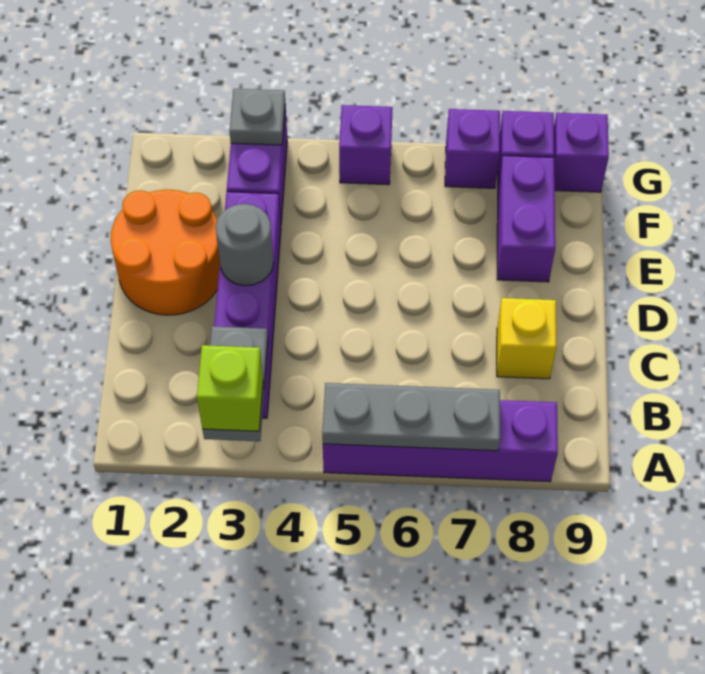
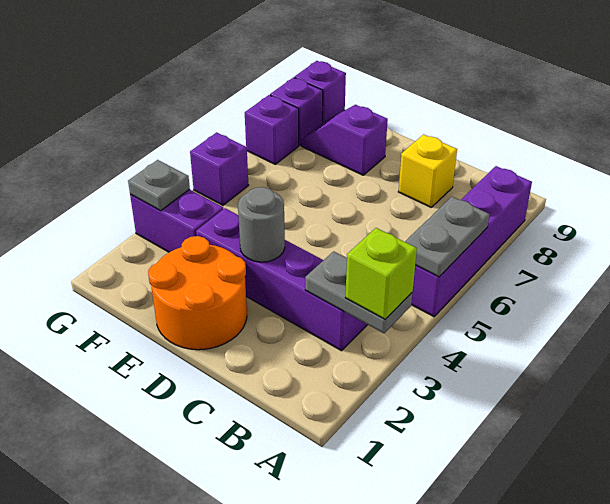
grey plate A5:A7 level 2 -> grey plate A5:A6 level 2
purple brick E8:F8 level 1 -> purple slope E8:F8 level 1 top E

